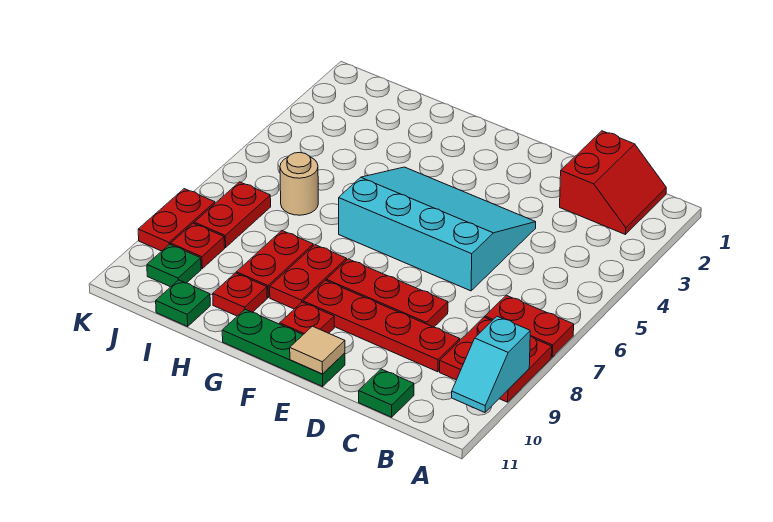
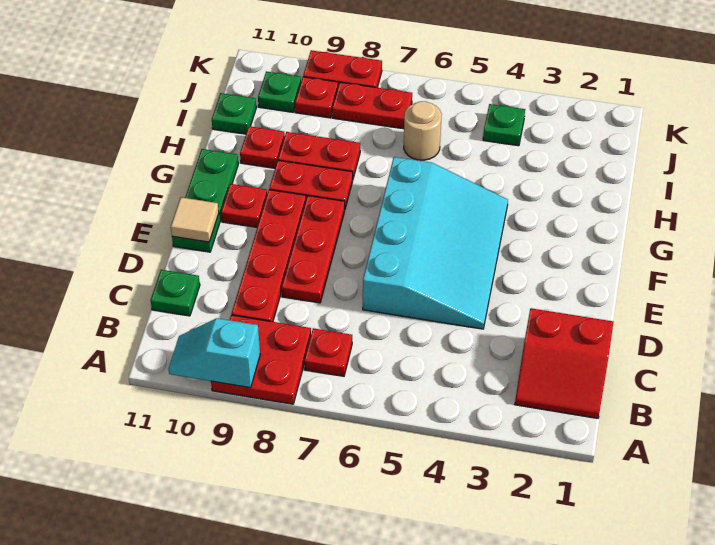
red plate A7:B7 level 1 -> red plate B7 level 1
none -> green plate J4 level 1

